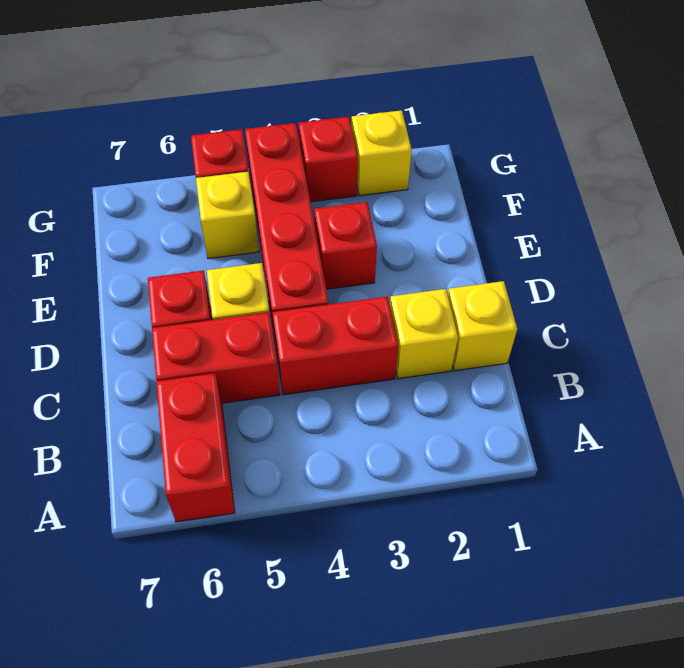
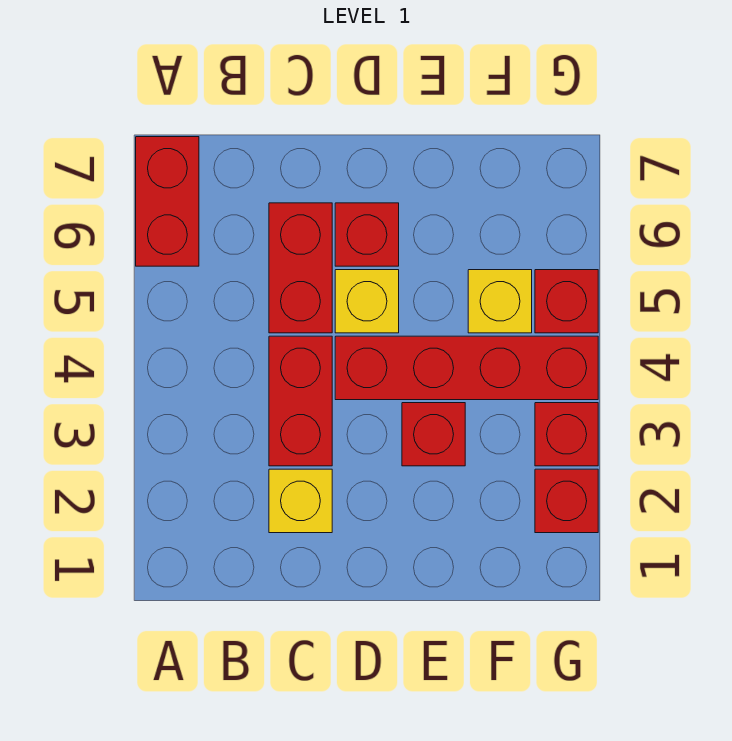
red brick A6:B6 level 1 -> red brick A6:A7 level 1
yellow brick C1 level 1 -> none
yellow brick G2 level 1 -> red brick G2 level 1

